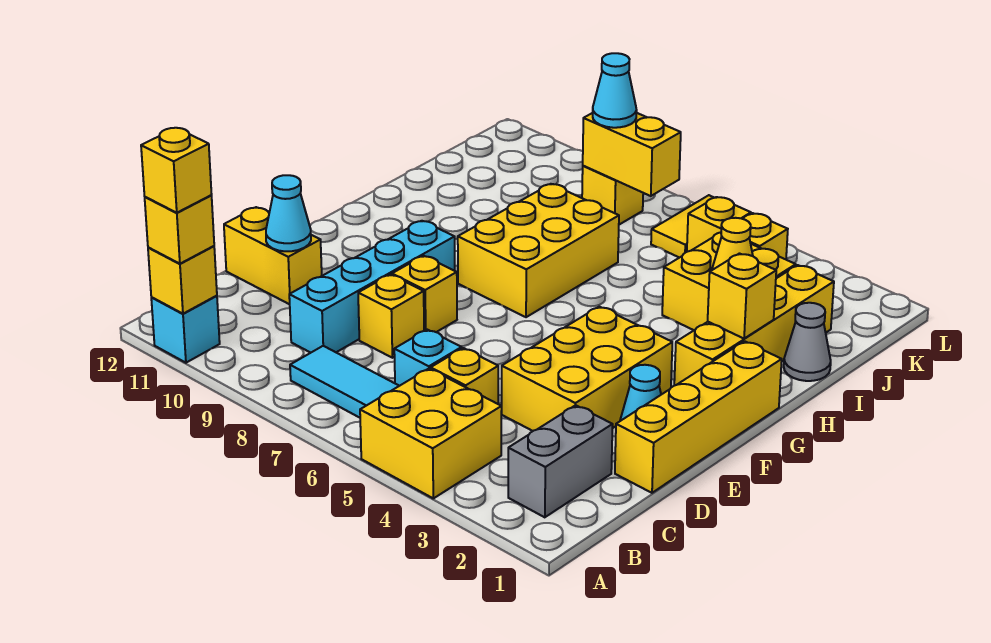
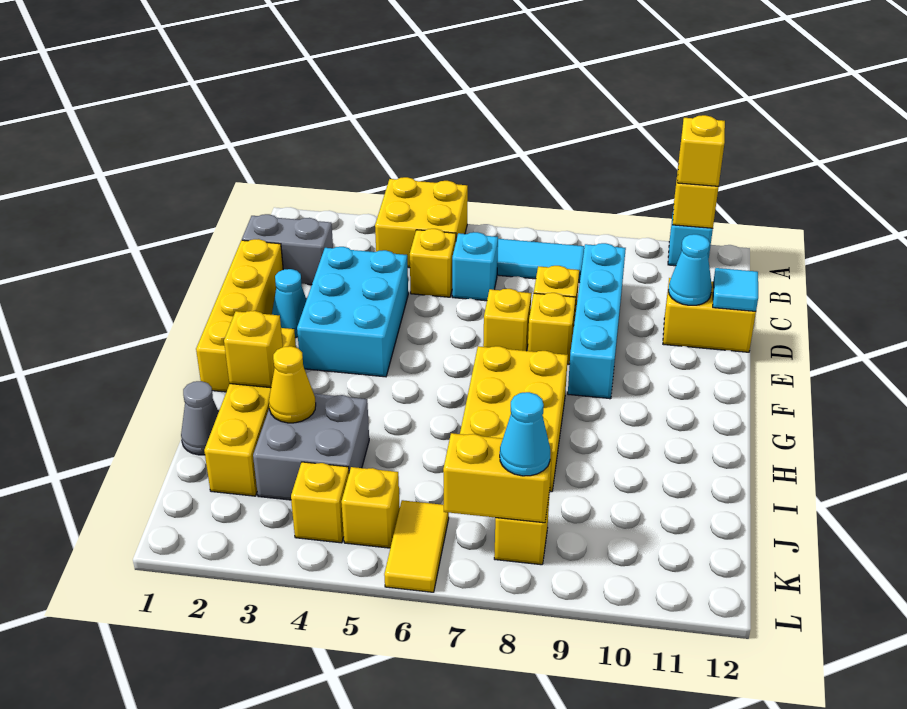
yellow brick A11 level 4 -> yellow brick E7 level 1
grey brick B2:C2 level 1 -> grey brick C1:C2 level 1
yellow brick D3:F4 level 1 -> cyan brick D3:F4 level 1
none -> cyan tile D12 level 2
yellow brick I3:J4 level 1 -> grey brick I3:J4 level 1

